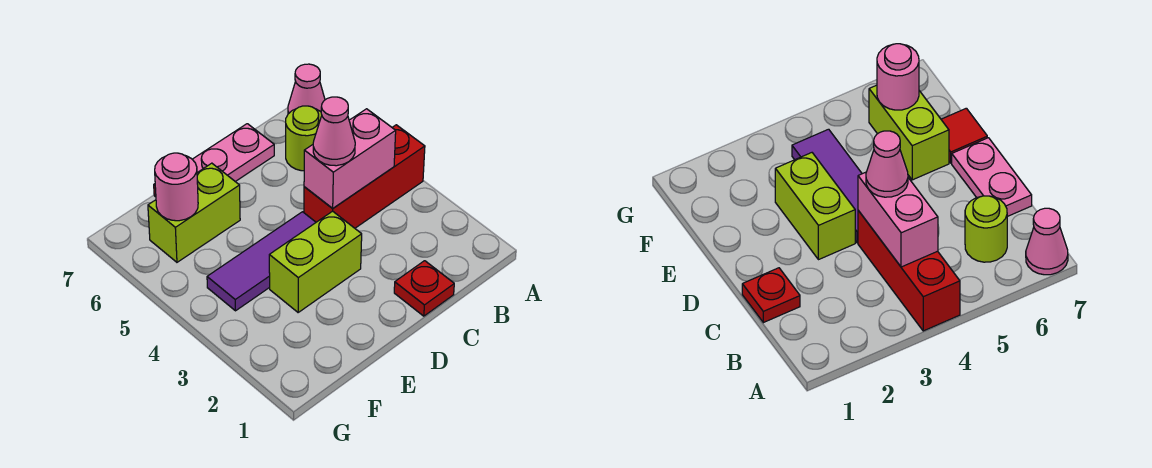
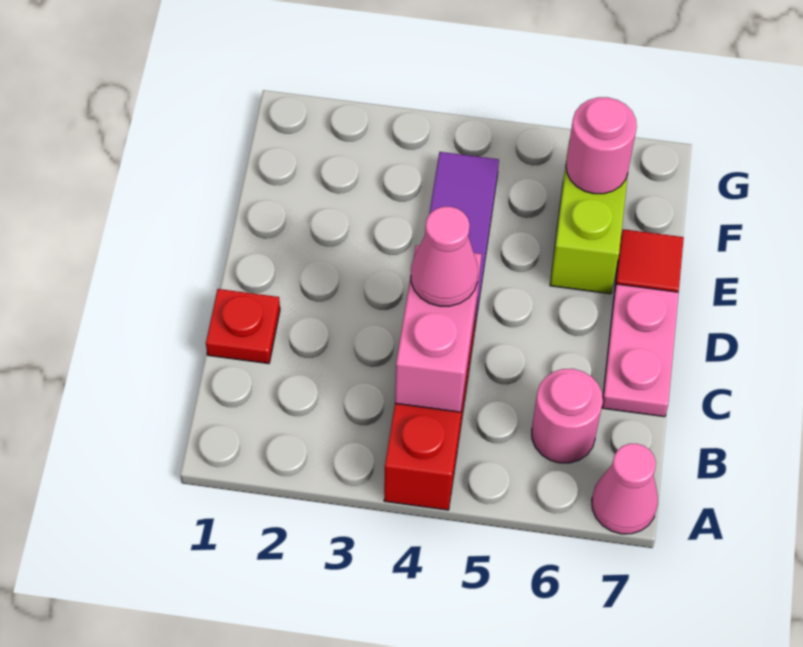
lime round brick B6 level 1 -> pink round brick B6 level 1
lime brick D3:E3 level 1 -> none

